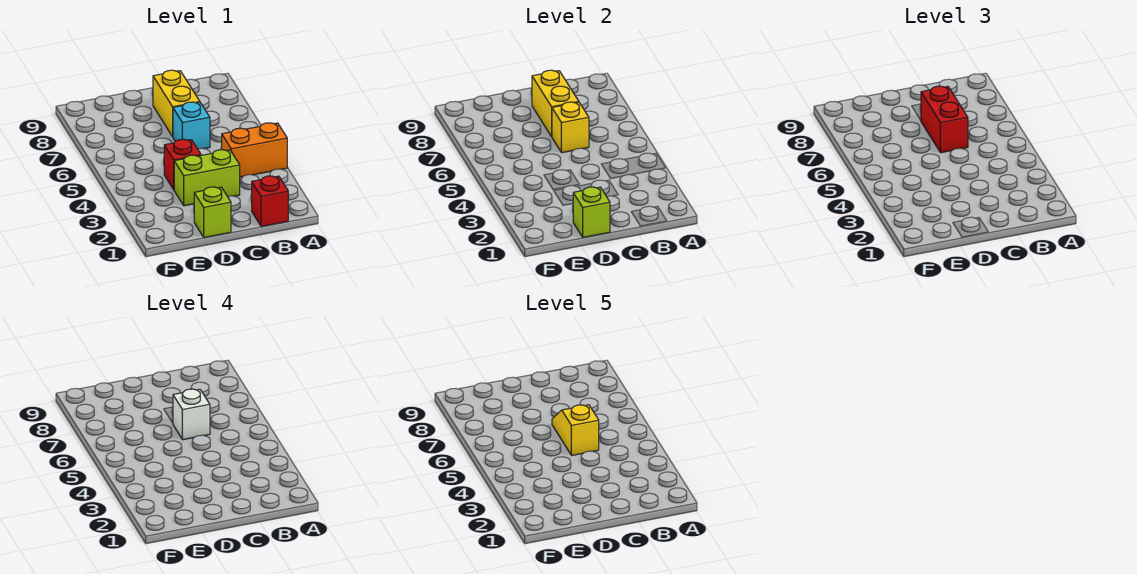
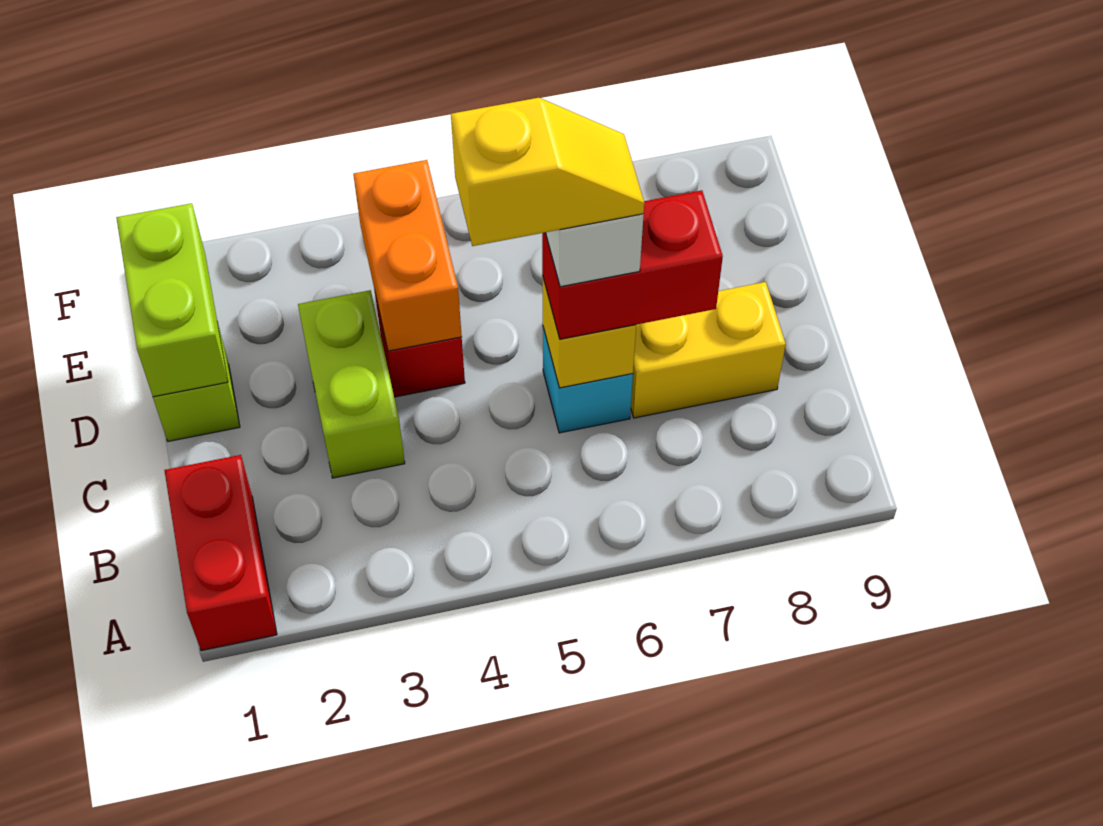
orange brick A4:B4 level 1 -> orange brick D4:E4 level 2
red brick B1 level 1 -> red brick A1:B1 level 1
yellow brick C7:C8 level 2 -> none
lime brick D1 level 2 -> lime brick D1:E1 level 2

